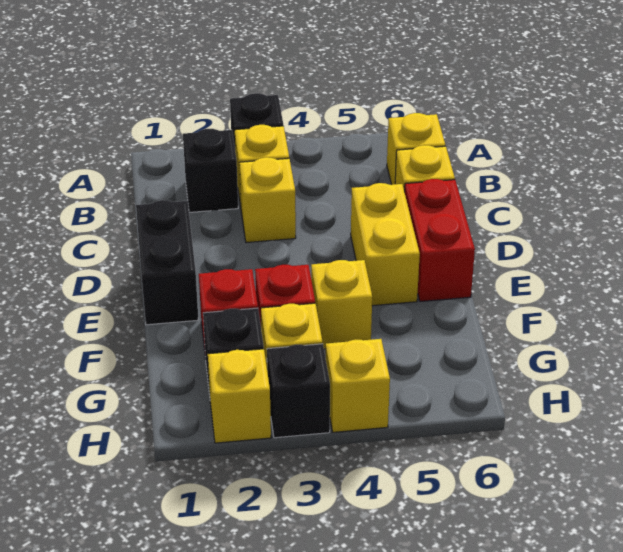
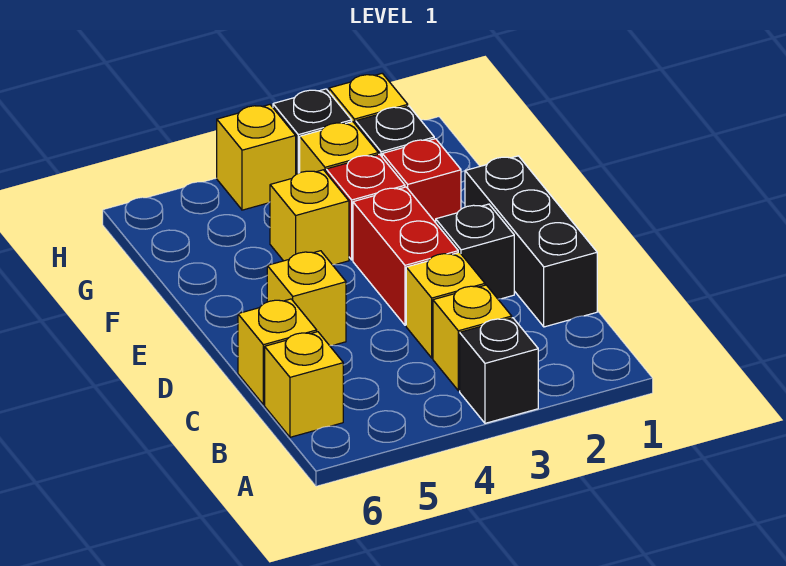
black brick B2 level 1 -> black brick D2 level 1
black brick D1:E1 level 1 -> black brick C1:E1 level 1
yellow brick D5:E5 level 1 -> yellow brick D5 level 1
red brick D6:E6 level 1 -> red brick D3:E3 level 1

